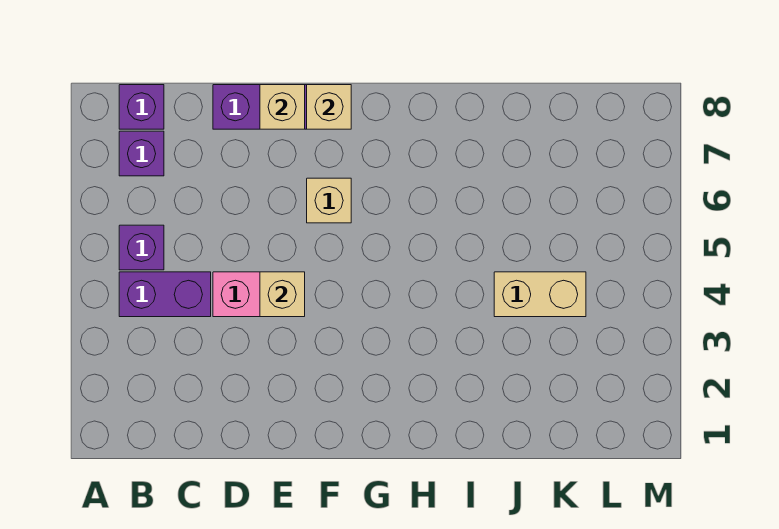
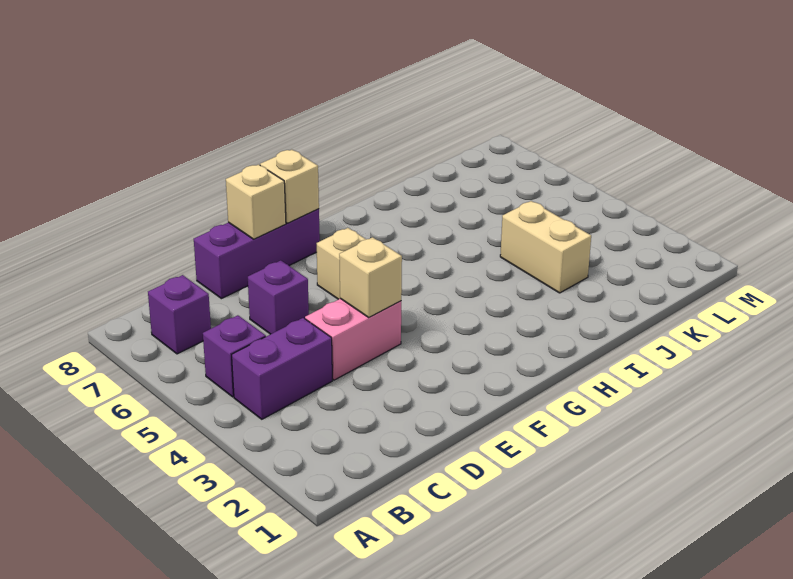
purple brick B8 level 1 -> purple brick D6 level 1
tan brick J4:K4 level 1 -> tan brick J3:J4 level 1

